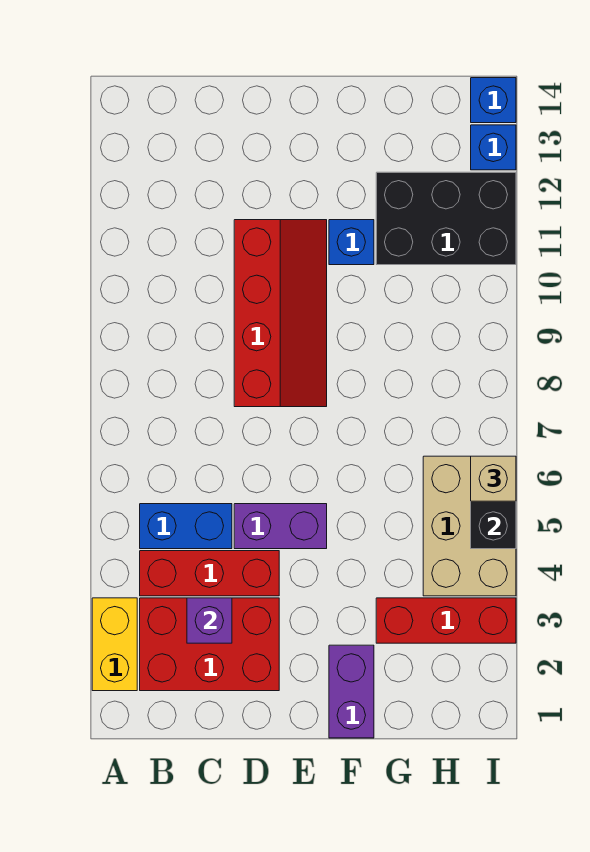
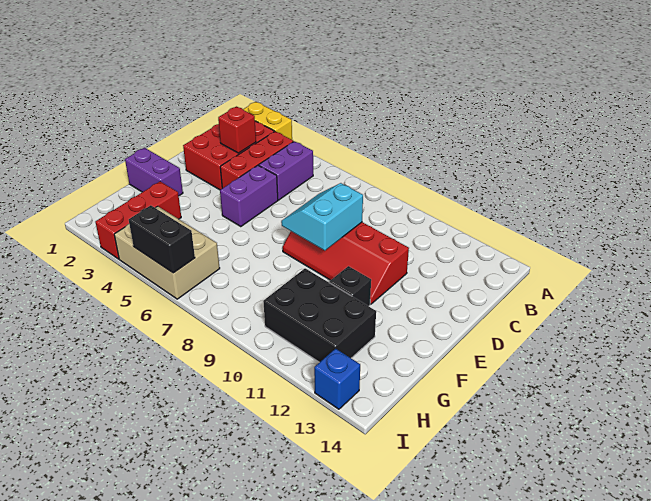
blue brick B5:C5 level 1 -> purple brick B5:C5 level 1
purple brick C3 level 2 -> red brick C3 level 2
none -> cyan slope D8:E9 level 2 top 9
blue brick F11 level 1 -> black brick F11 level 1
black brick G11:I12 level 1 -> black brick G10:H12 level 1
tan brick I6 level 3 -> none
blue brick I14 level 1 -> none

